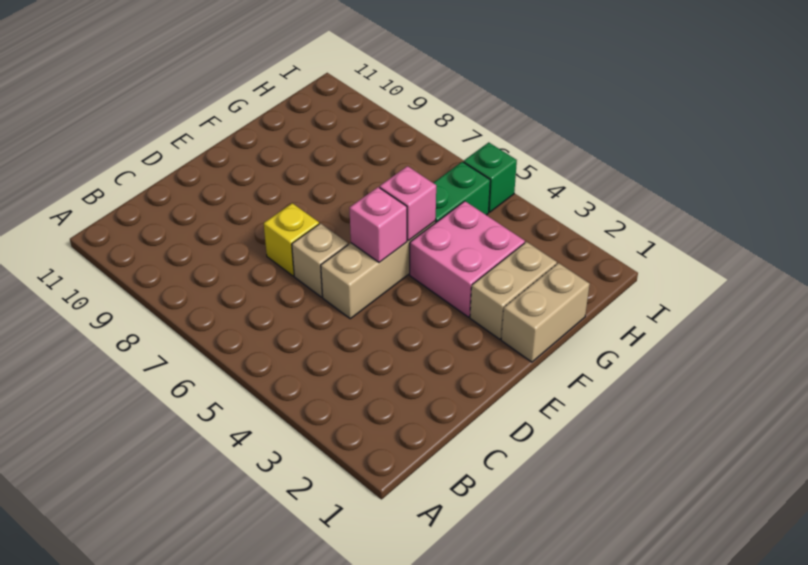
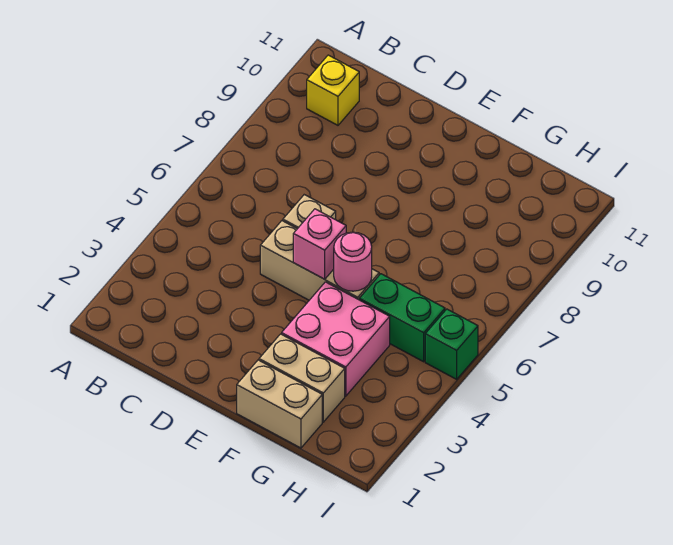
yellow brick D7 level 1 -> yellow brick B10 level 1
pink brick F5 level 2 -> pink round brick F5 level 2

